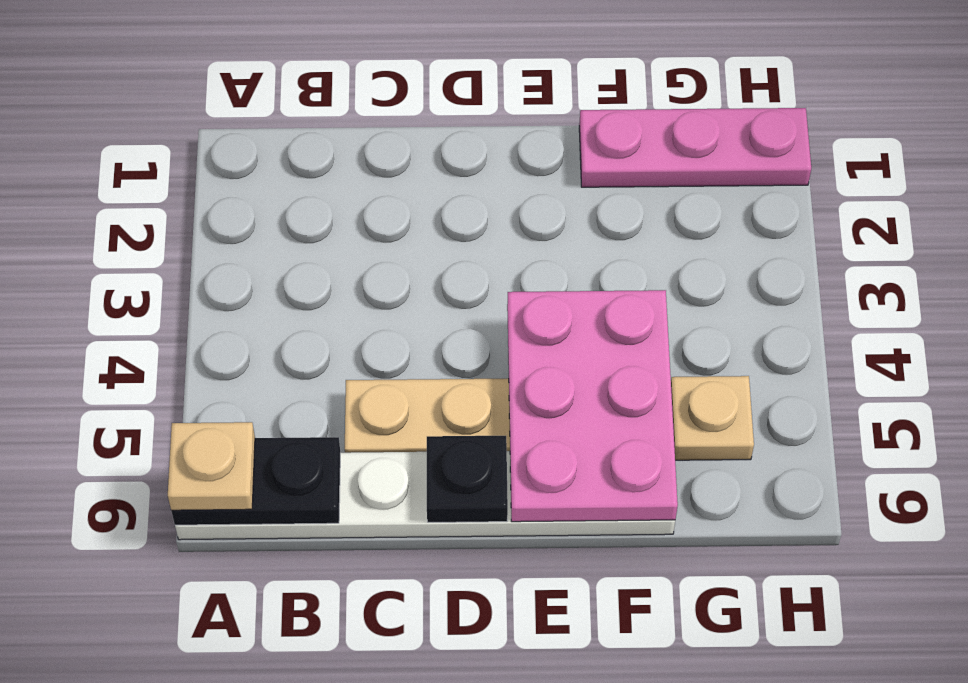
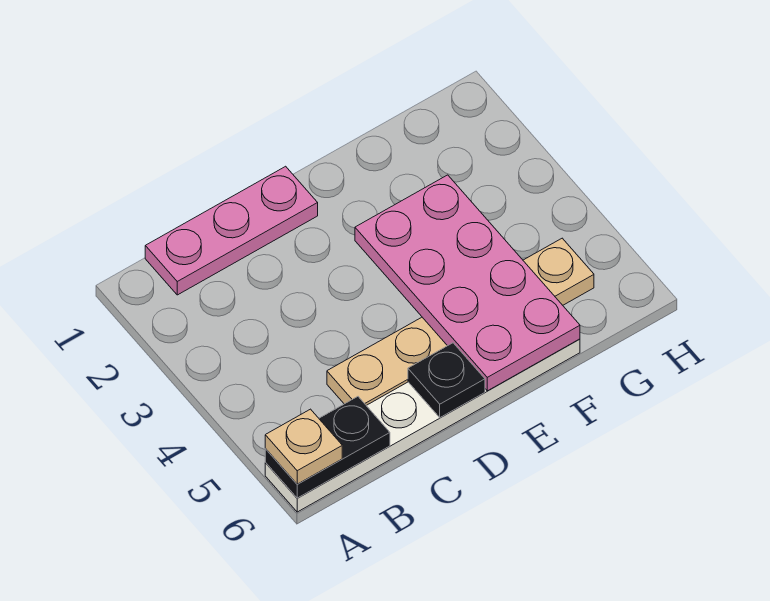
pink plate E4:F6 level 2 -> pink plate E3:F6 level 2
pink plate F1:H1 level 1 -> pink plate B1:D1 level 1

